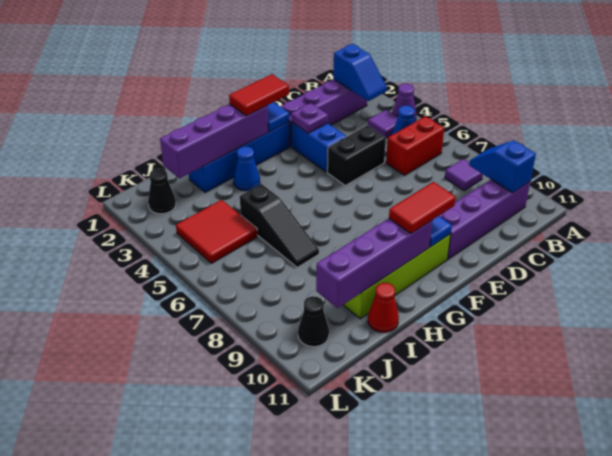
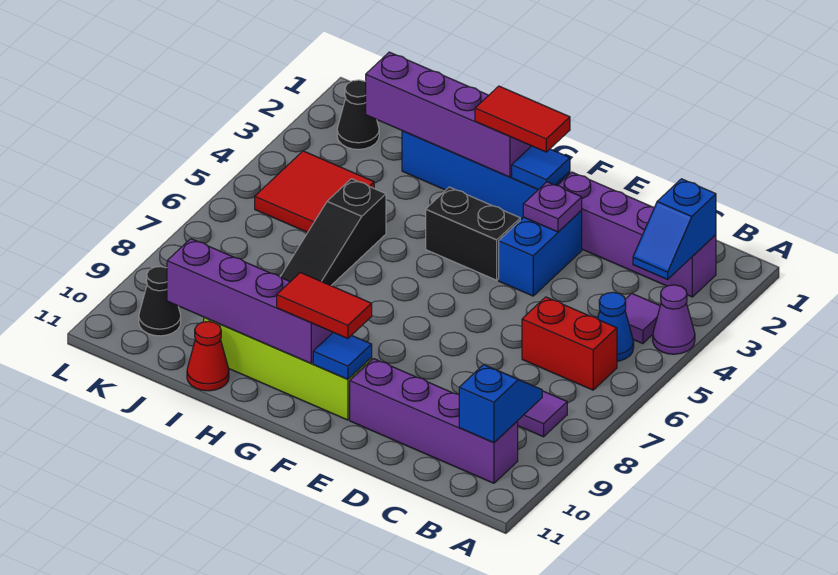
black brick D5:E5 level 1 -> black brick F4:G4 level 1
blue cone H3 level 1 -> none

